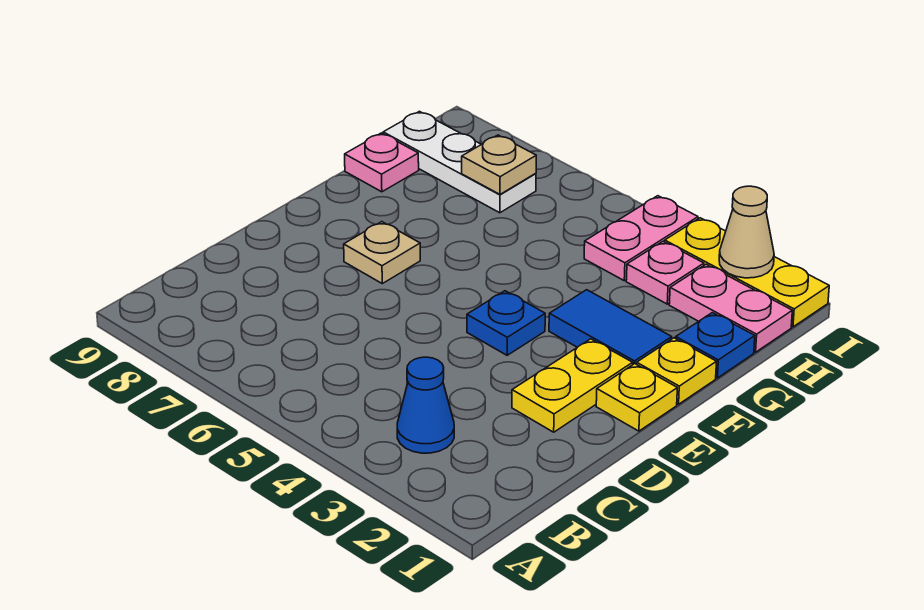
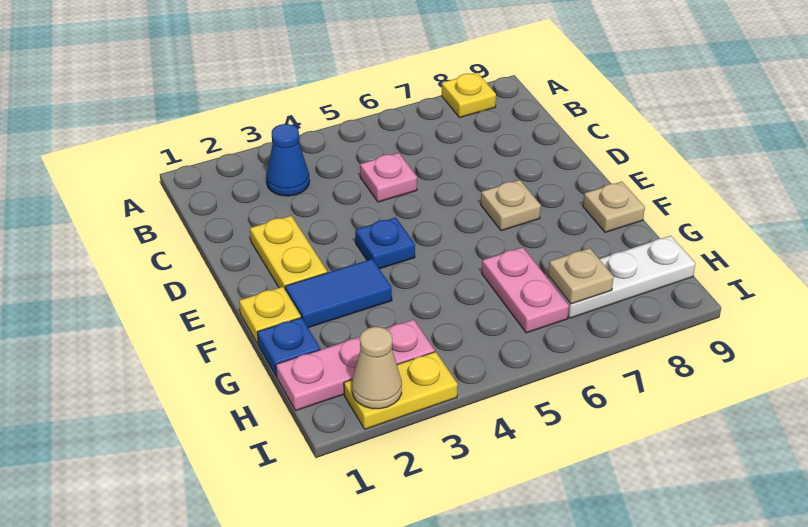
yellow plate E1 level 1 -> yellow plate A8 level 1
none -> tan plate F9 level 1
pink plate G9 level 1 -> pink plate C5 level 1
pink plate H4:I4 level 1 -> pink plate G6:H6 level 1
yellow plate I1:I3 level 1 -> yellow plate I2:I3 level 1

